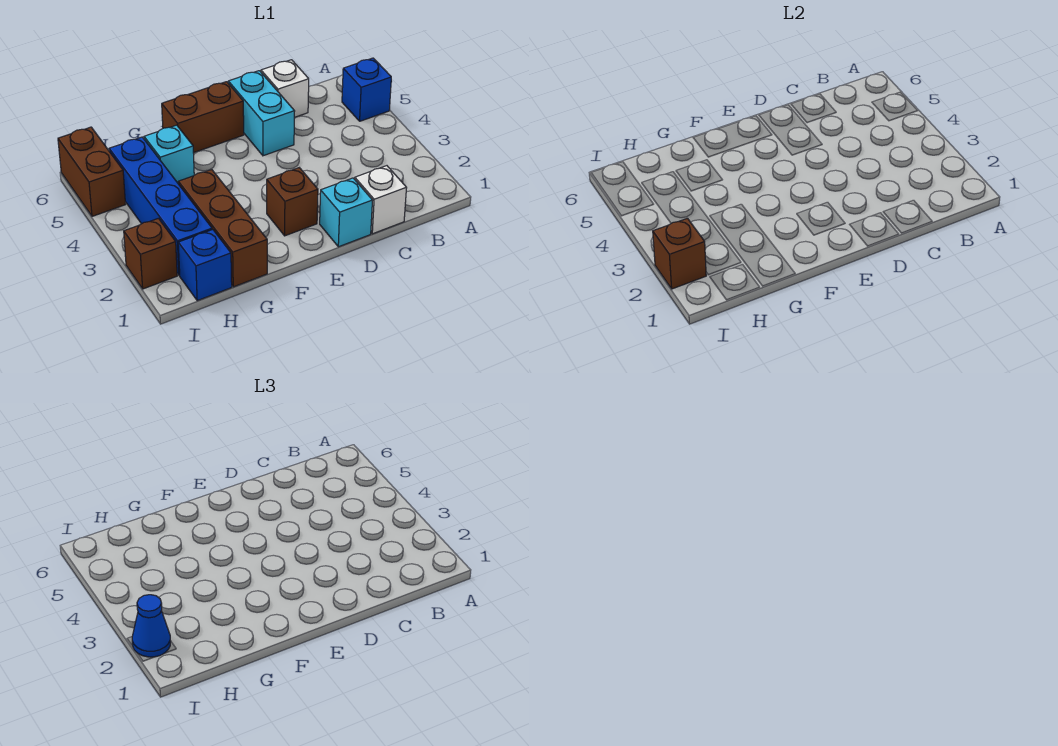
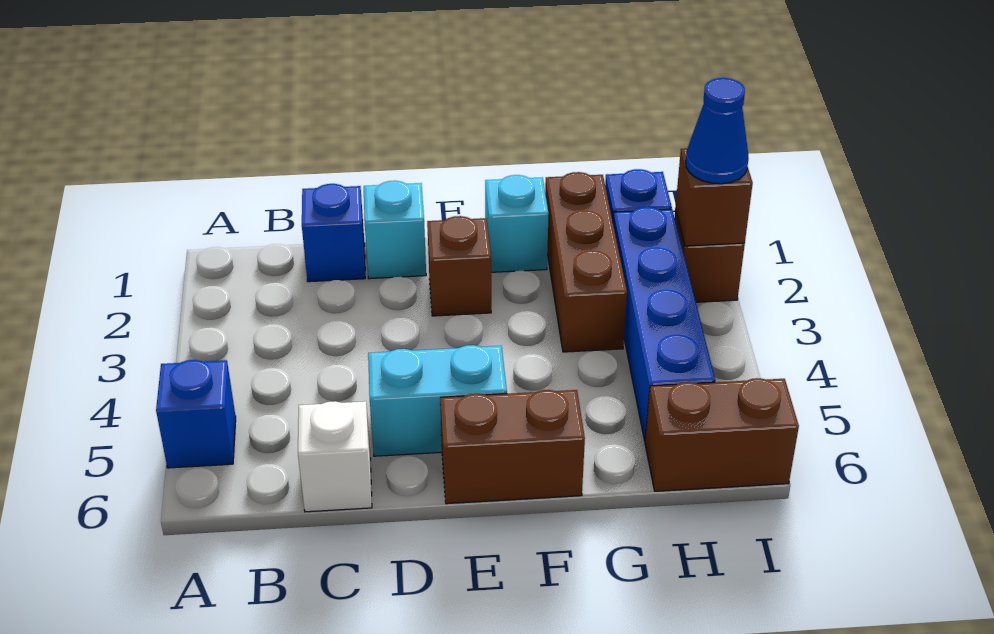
white brick C1 level 1 -> blue brick C1 level 1
cyan brick D5:D6 level 1 -> cyan brick D5:E5 level 1
cyan brick G5 level 1 -> cyan brick F1 level 1
brown brick I5:I6 level 1 -> brown brick H6:I6 level 1

